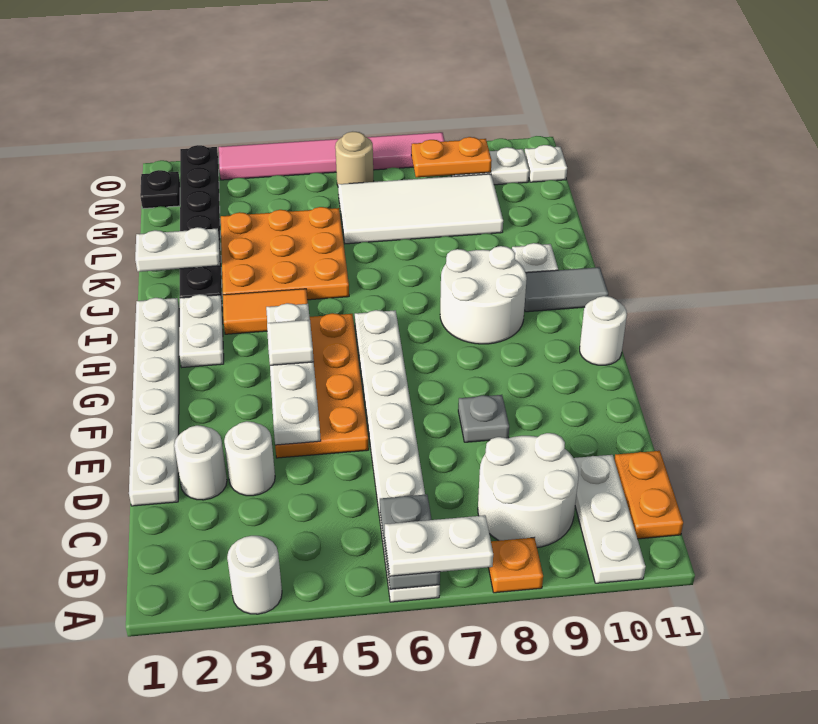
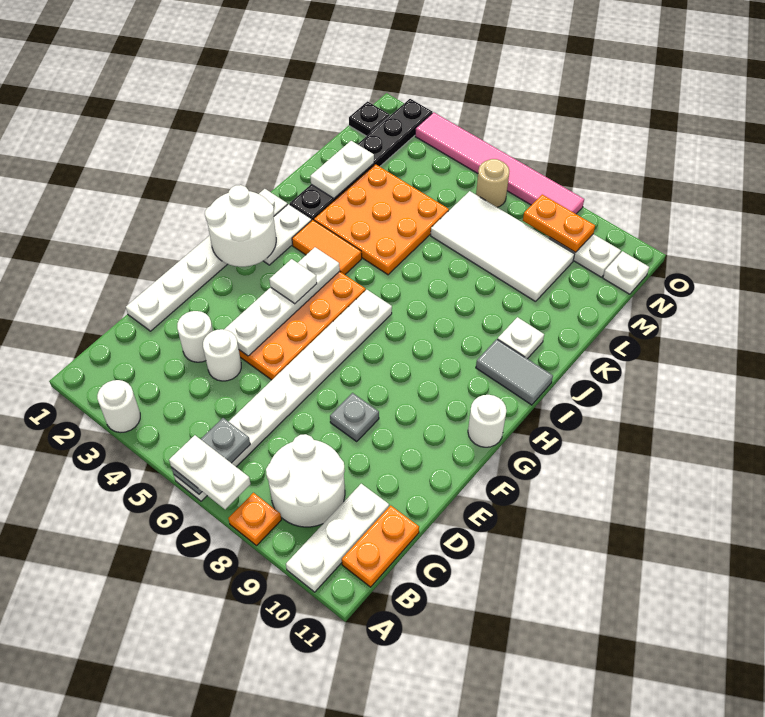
white round brick D2 level 1 -> white round brick D4 level 1
white round brick H8:I9 level 1 -> white round brick G1:H2 level 2
white plate K1:K2 level 2 -> white plate K2:L2 level 2

